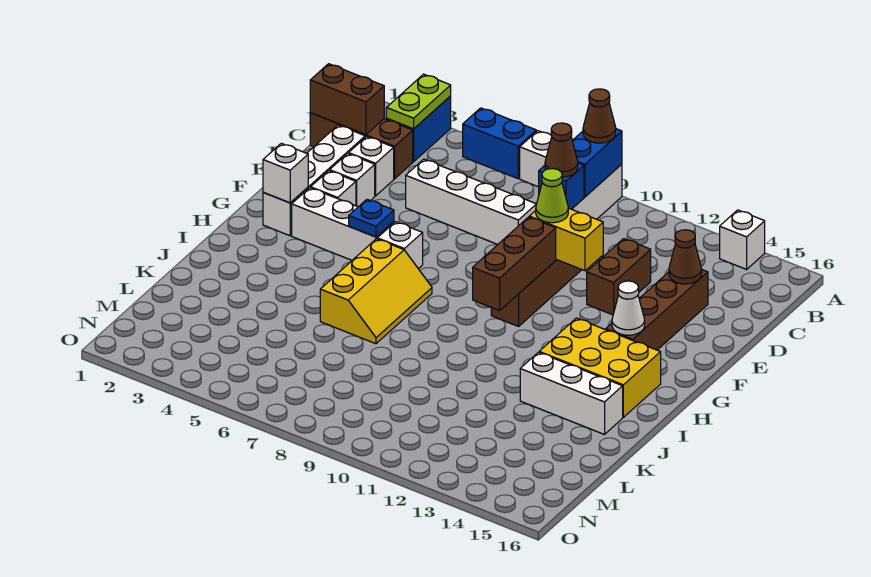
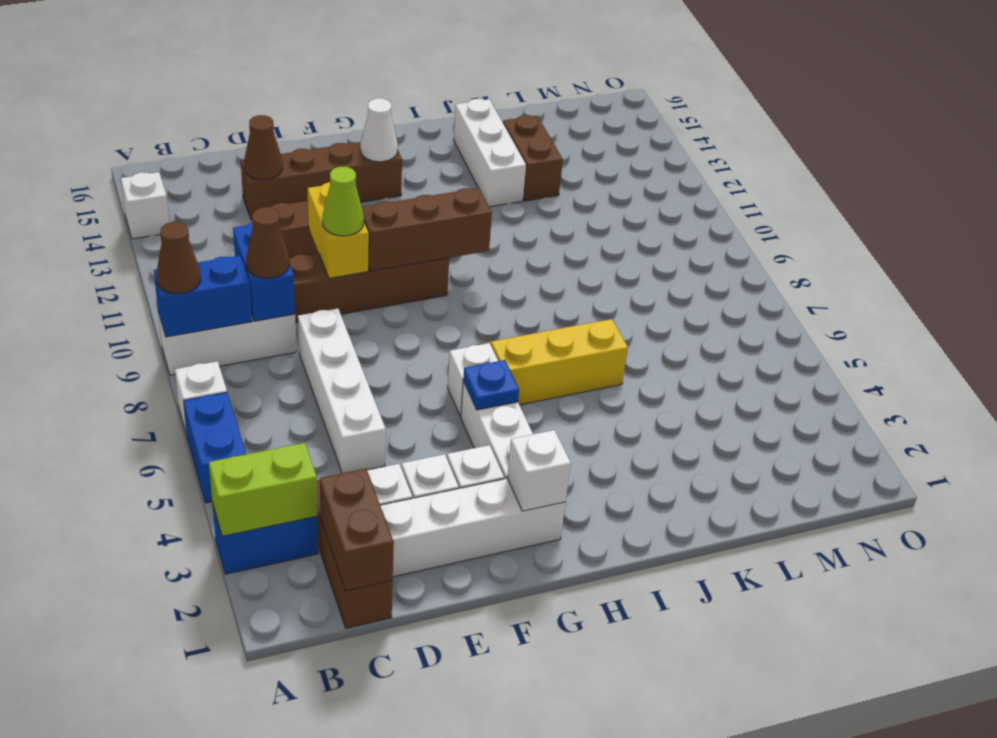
lime plate A3:B3 level 2 -> lime brick A3:B3 level 2
blue brick C9 level 2 -> blue brick C9:C10 level 2
yellow brick H13:I15 level 1 -> none
none -> brown brick K13:K14 level 1

